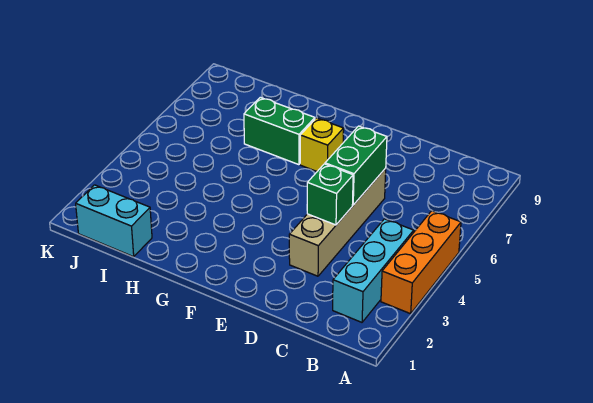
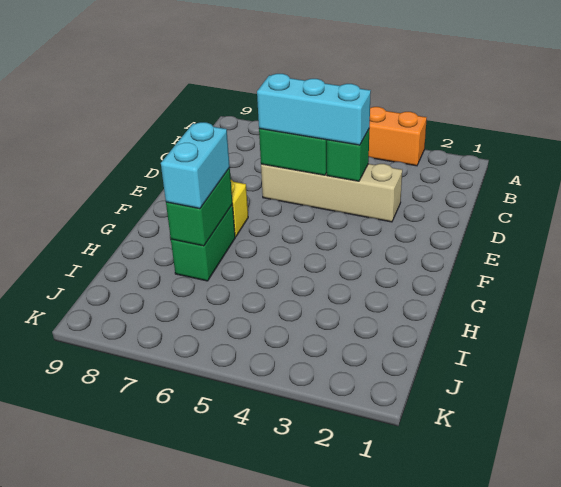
cyan brick B2:B4 level 1 -> cyan brick D4:D6 level 3
none -> green brick G7:H7 level 2
cyan brick I1:J1 level 1 -> cyan brick G7:H7 level 3

